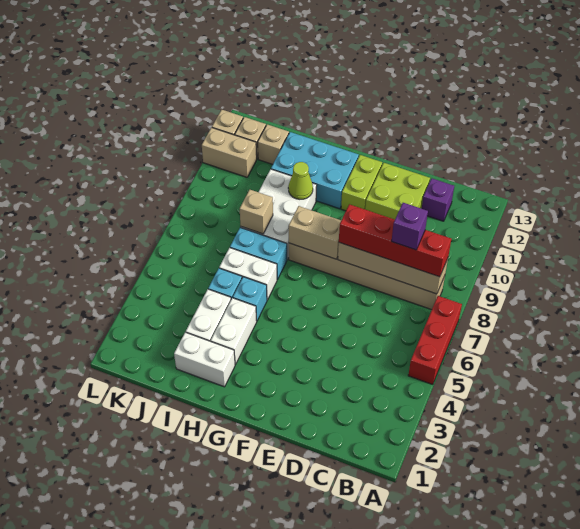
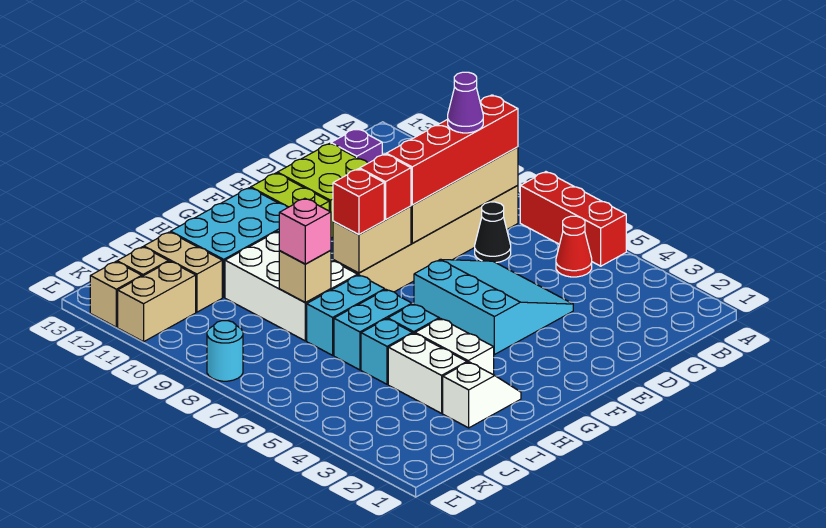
none -> red cone B5 level 1
none -> black cone C7 level 1
purple brick C8 level 4 -> purple cone C8 level 4
none -> cyan slope D4:F6 level 1 top F
none -> red brick F8 level 3
none -> red brick G8 level 3
white brick H2:I2 level 1 -> white slope H2:I2 level 1 top I
white brick H6:I6 level 1 -> cyan brick H6:I6 level 1
lime cone H10 level 2 -> none
none -> pink brick I8 level 3
tan brick J12 level 1 -> tan brick J11:J12 level 1
none -> cyan round brick L8 level 1

